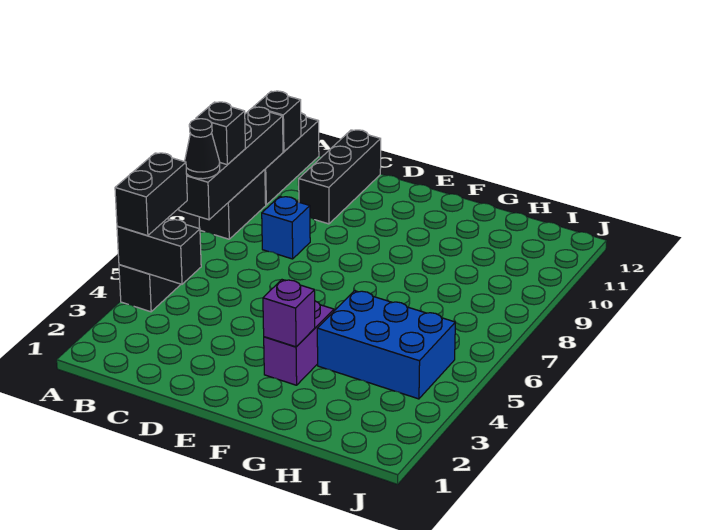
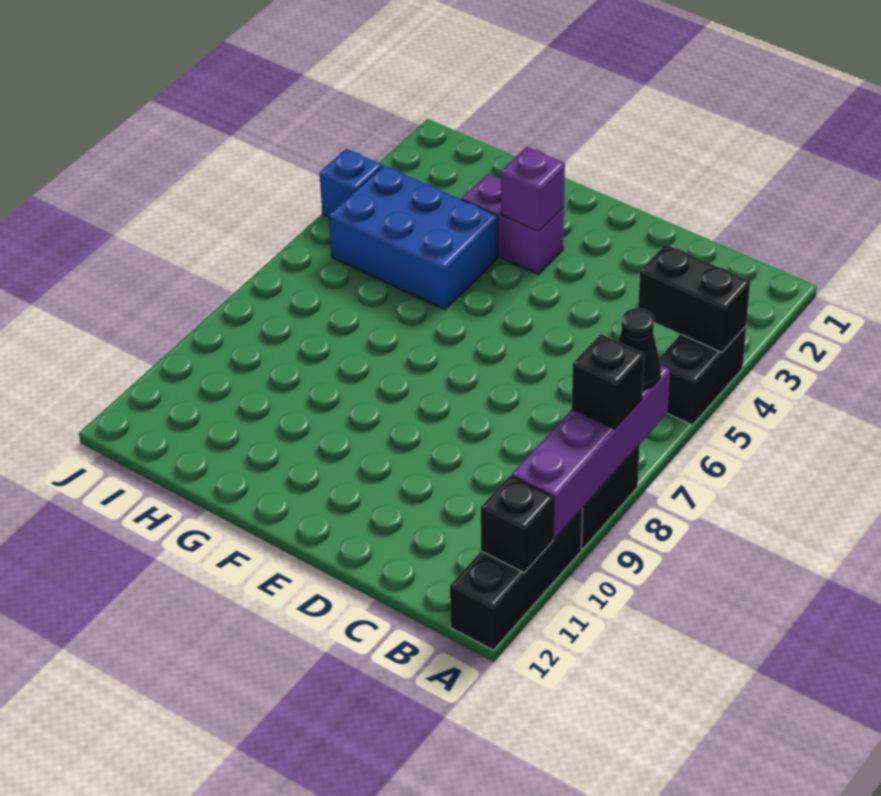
black brick A4:A5 level 3 -> none
black brick A7:A10 level 2 -> purple brick A7:A10 level 2
blue brick C8 level 1 -> blue brick J4 level 1
black brick C10:C12 level 1 -> none
purple brick F3:F4 level 1 -> purple brick F3:G3 level 1

